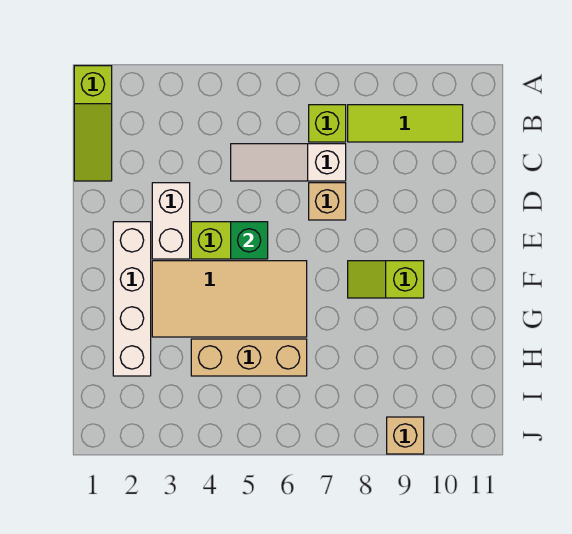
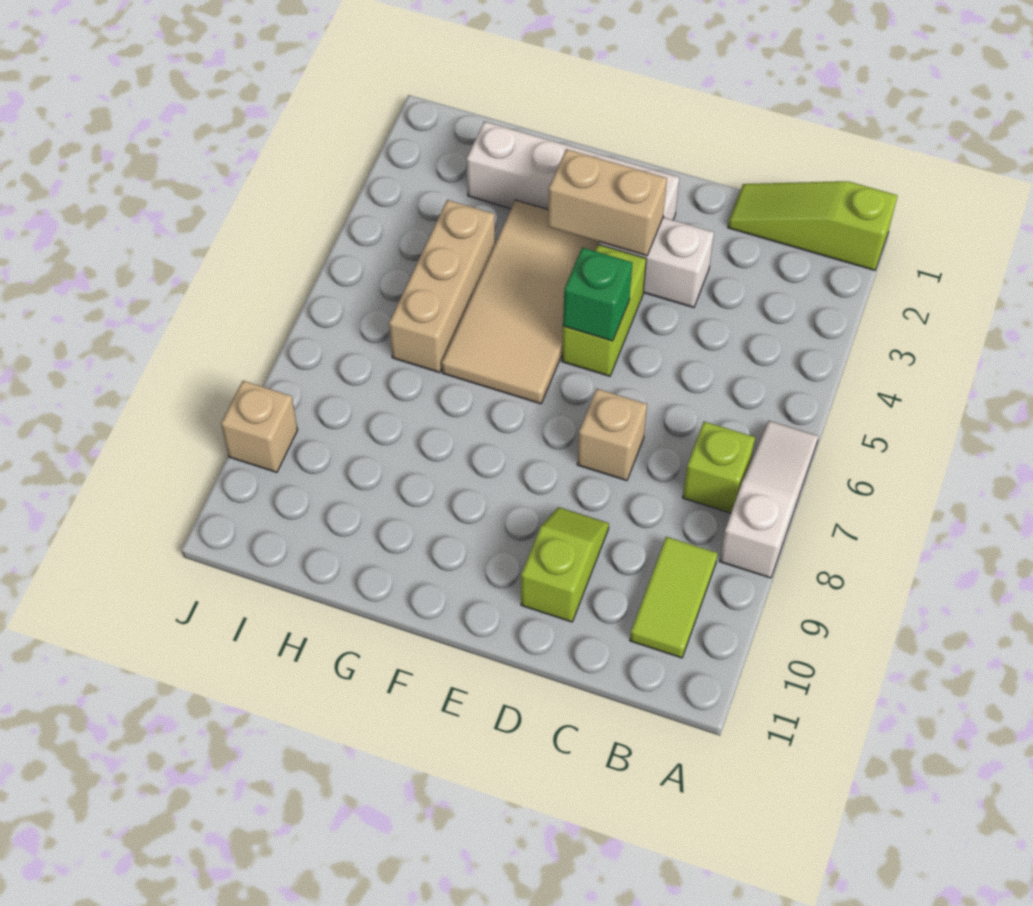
lime tile B8:B10 level 1 -> lime tile B9:B10 level 1
white slope C5:C7 level 1 top 7 -> white slope A6:A8 level 1 top 8
none -> tan brick E3:F3 level 2
lime slope F8:F9 level 1 top 9 -> lime slope D9:D10 level 1 top 10

